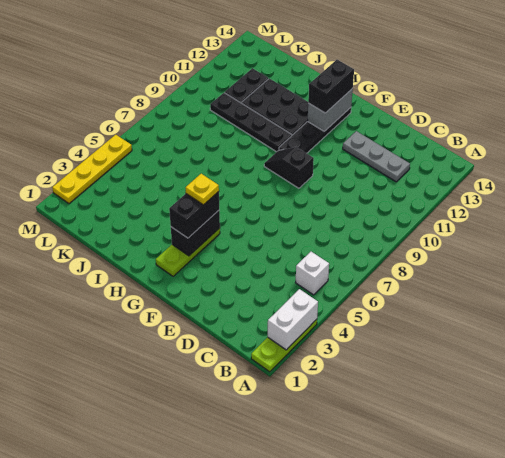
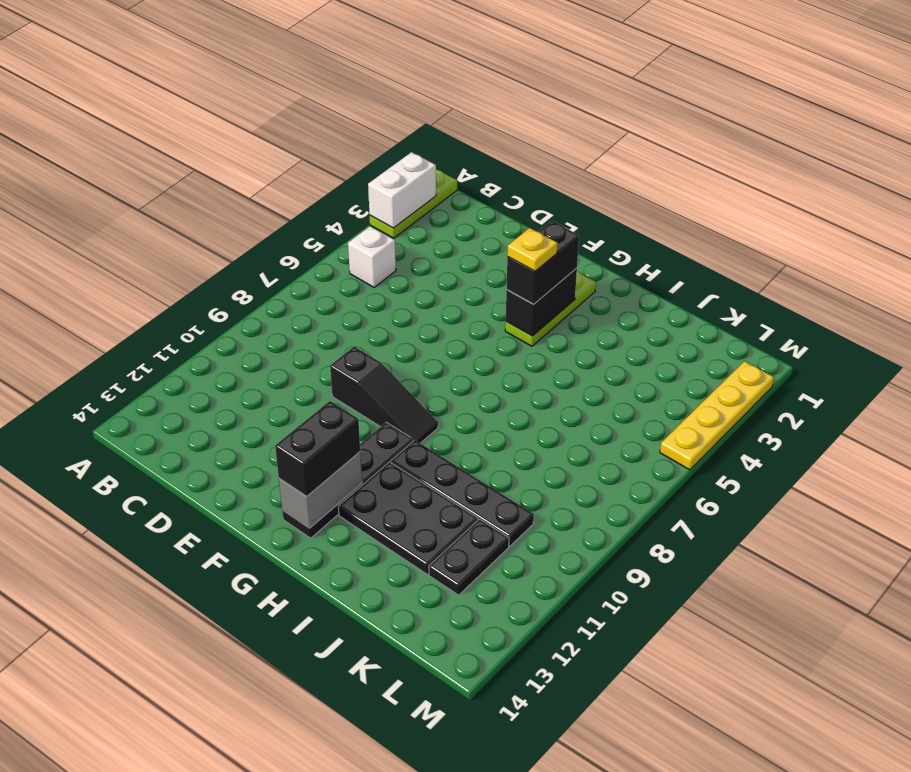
grey plate C12:E12 level 1 -> none
black slope F9:G9 level 1 top F -> black slope E9:G9 level 1 top E

